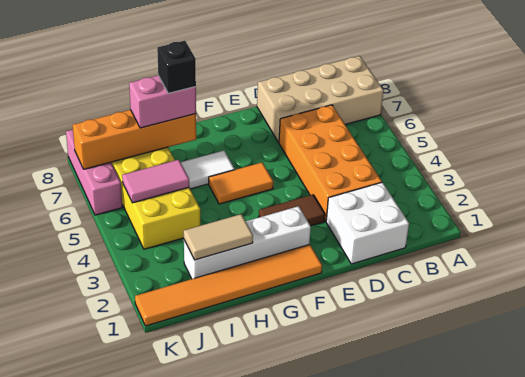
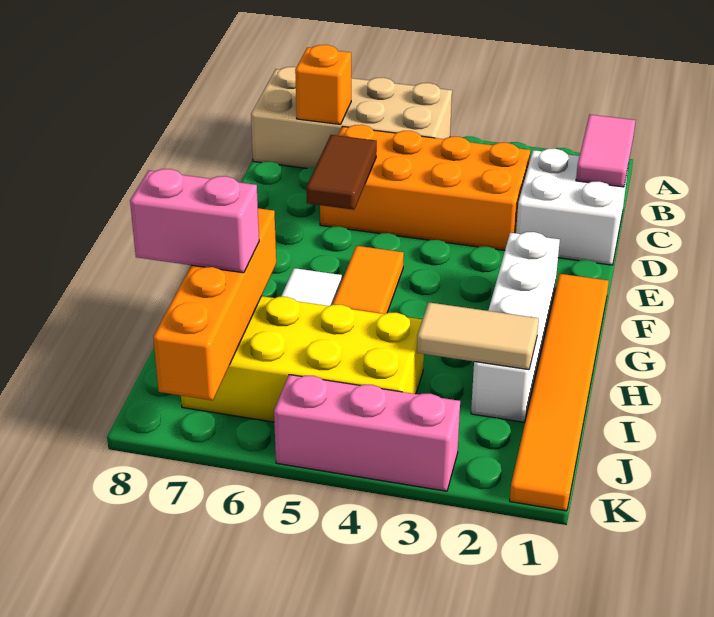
tan brick A7:D8 level 1 -> tan brick A5:B8 level 1
none -> orange brick B7 level 2
brown tile E3:F3 level 1 -> brown tile D6:E6 level 2
tan tile H2:I2 level 2 -> tan tile I2:I3 level 2
pink brick H7:I7 level 3 -> pink brick I7:I8 level 3
black brick H7 level 4 -> none
pink tile I5:J5 level 2 -> pink tile B1:C1 level 2
pink brick K6:K8 level 1 -> pink brick K3:K5 level 1

